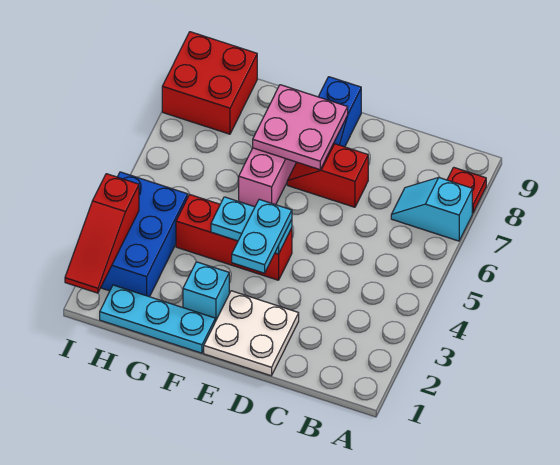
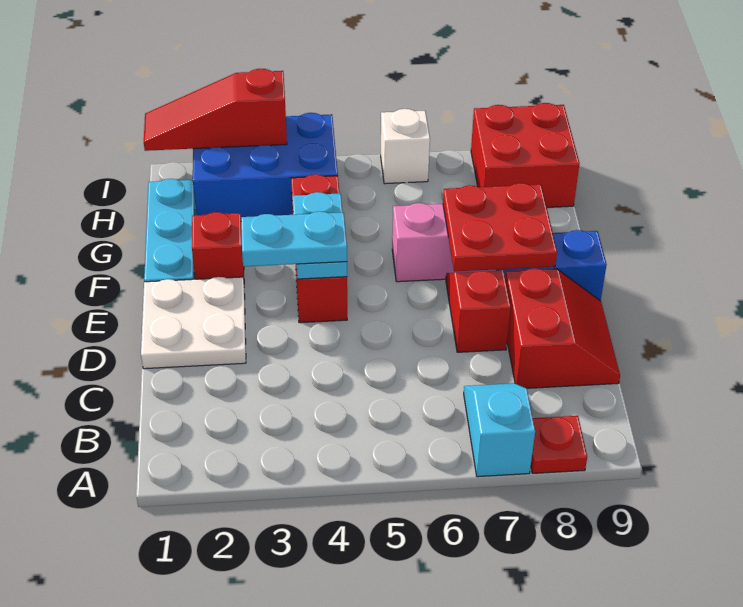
none -> red slope C8:D9 level 1 top 8
pink plate E7:F8 level 2 -> red plate E7:F8 level 2
cyan brick F2 level 1 -> red brick F2 level 1
none -> white brick I6 level 1

